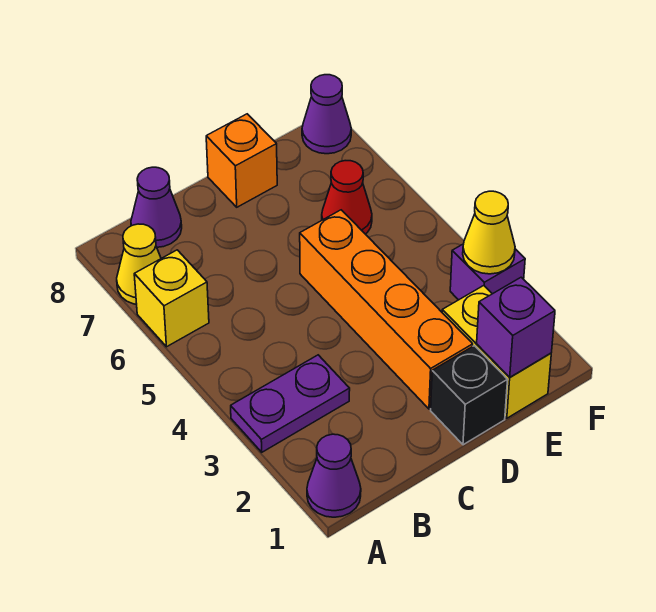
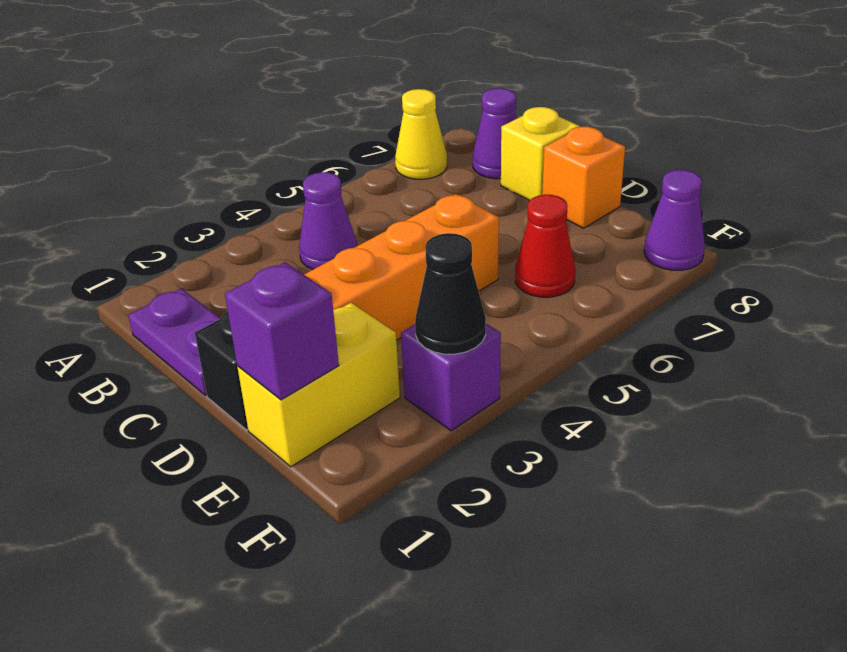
purple cone A1 level 1 -> purple cone B4 level 1
purple plate A3:B3 level 1 -> purple plate B1:C1 level 1
yellow brick A6 level 1 -> yellow brick C8 level 1
yellow cone F3 level 2 -> black cone F3 level 2

